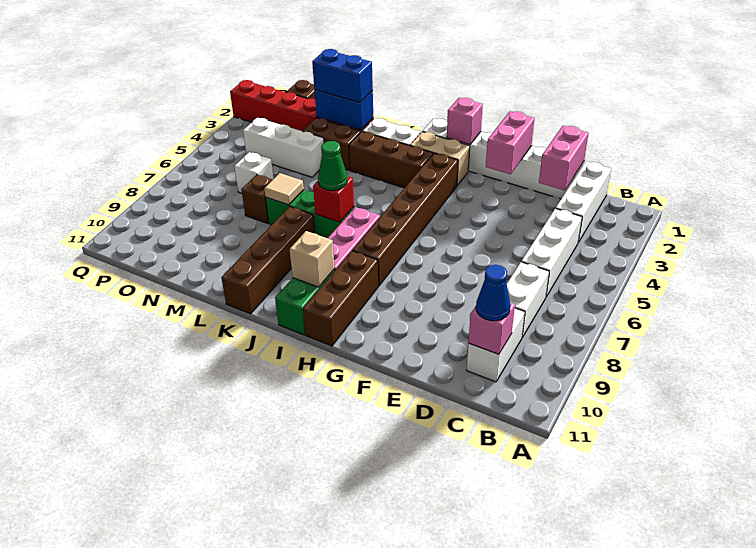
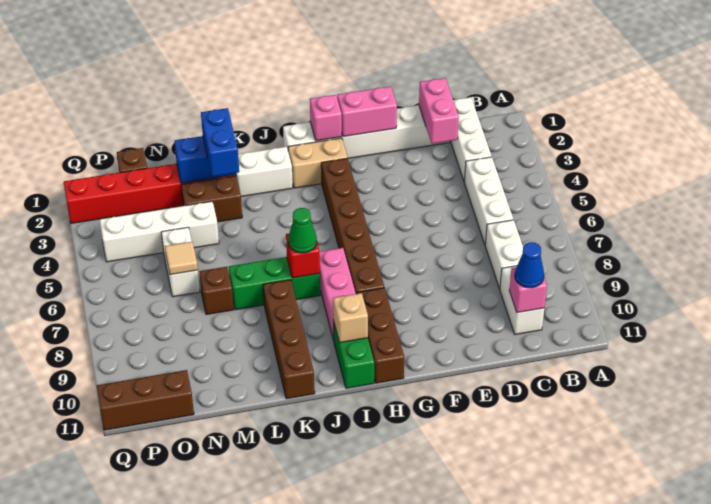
pink brick F1:F2 level 2 -> pink brick F1:G1 level 2
brown brick I3:K3 level 1 -> brown brick O11:Q11 level 1
blue brick L2:M2 level 3 -> blue brick L2:L3 level 3
tan tile L7 level 2 -> tan tile N6 level 2
white brick M4:O4 level 1 -> white brick M4:P4 level 1
white brick N6 level 1 -> white brick N5:N6 level 1

